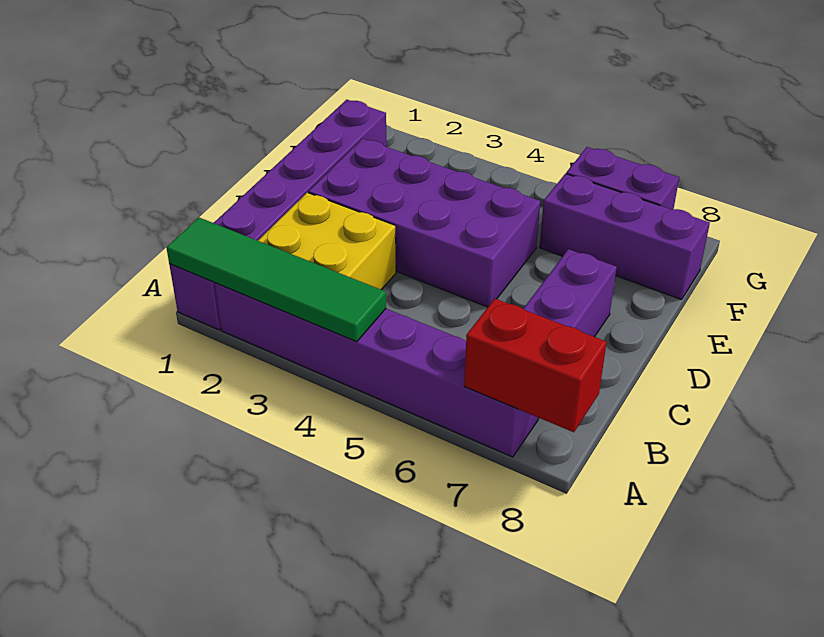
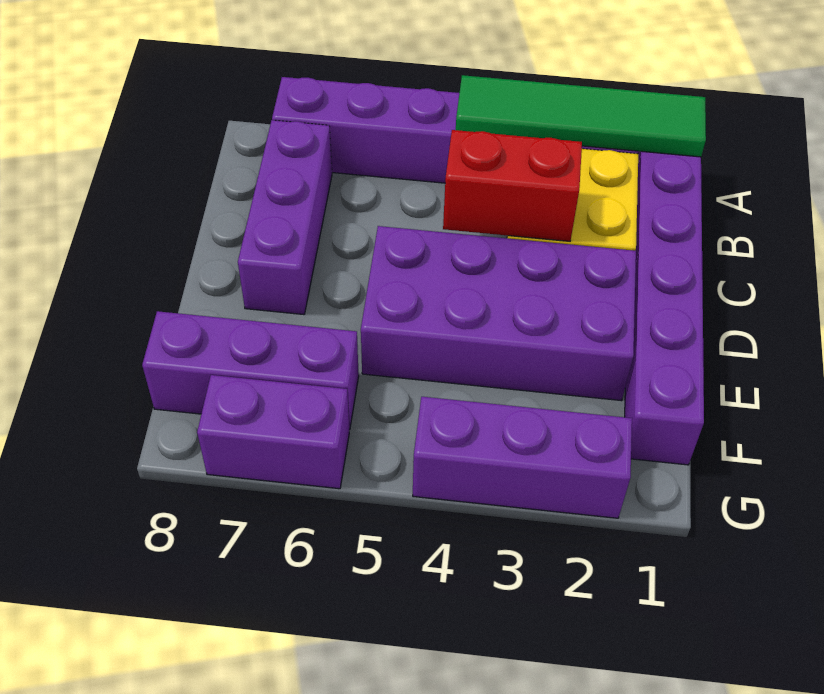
red brick A7:A8 level 2 -> red brick C3:C4 level 2
none -> purple brick G2:G4 level 1

